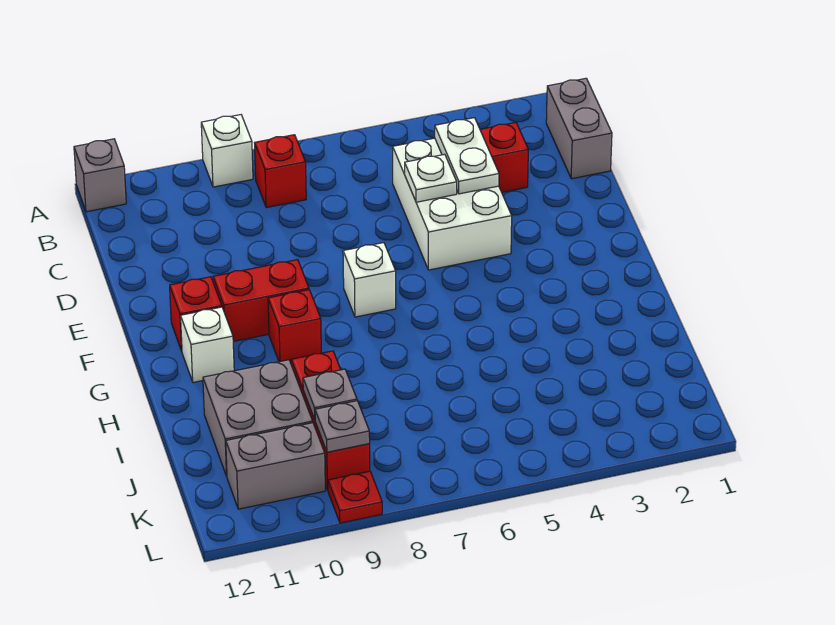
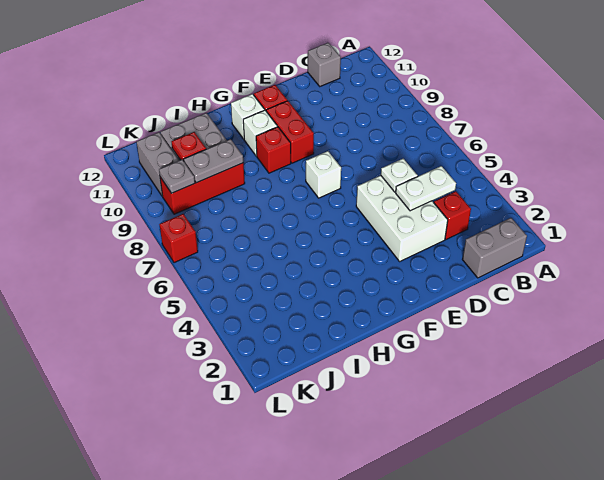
white brick A9 level 1 -> white brick G10 level 1
grey brick A12 level 1 -> grey brick C12 level 1
red brick B8 level 1 -> red brick L7 level 1
white brick C4:E5 level 1 -> white brick D3:E5 level 1
grey plate J9 level 2 -> grey plate I9:J9 level 2
red plate L9 level 1 -> red plate J10 level 2

